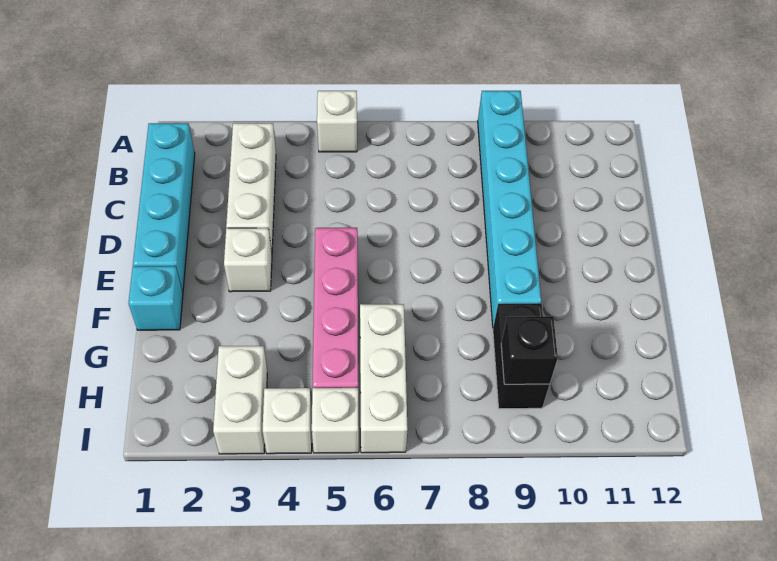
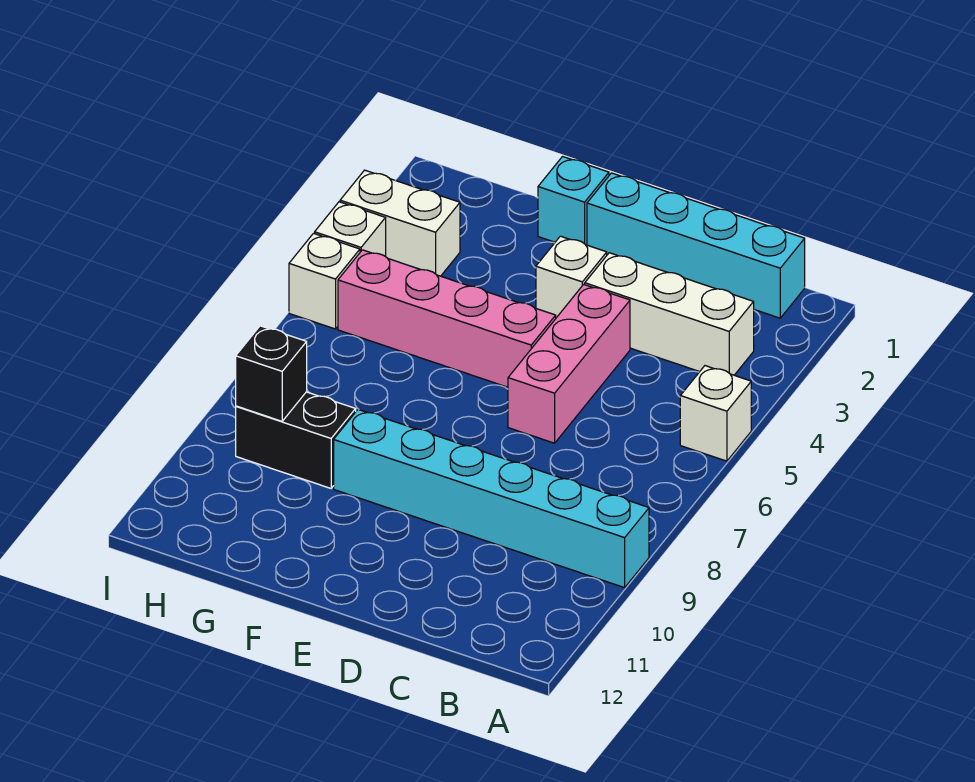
none -> pink brick D4:D6 level 1
white brick G6:I6 level 1 -> none

